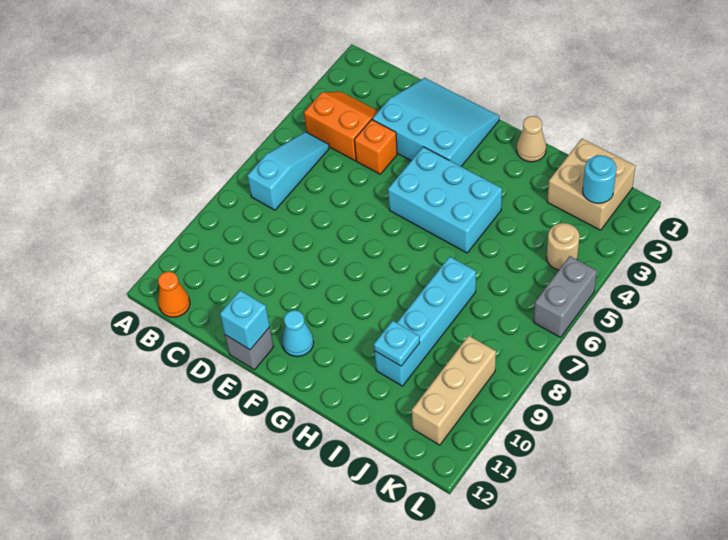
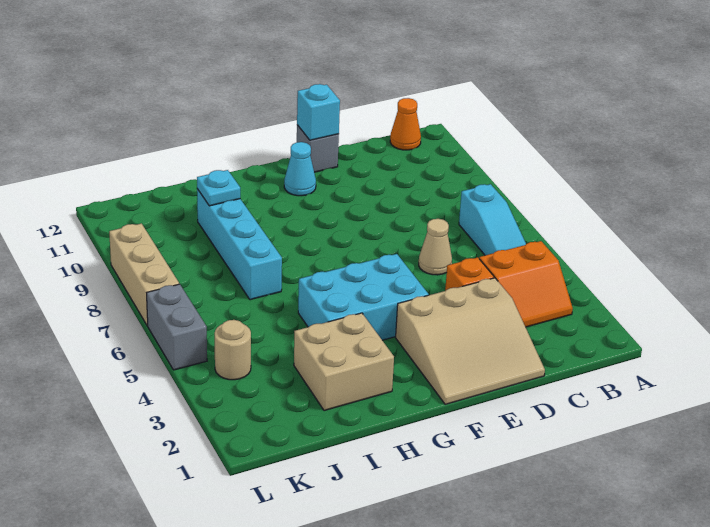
cyan slope D1:F3 level 1 top 3 -> tan slope D1:F3 level 1 top 3
tan cone H1 level 1 -> tan cone D6 level 1
tan brick J1:K2 level 1 -> tan brick H2:I3 level 1
cyan round brick K2 level 2 -> none
tan brick K9:K11 level 1 -> tan brick L7:L9 level 1

